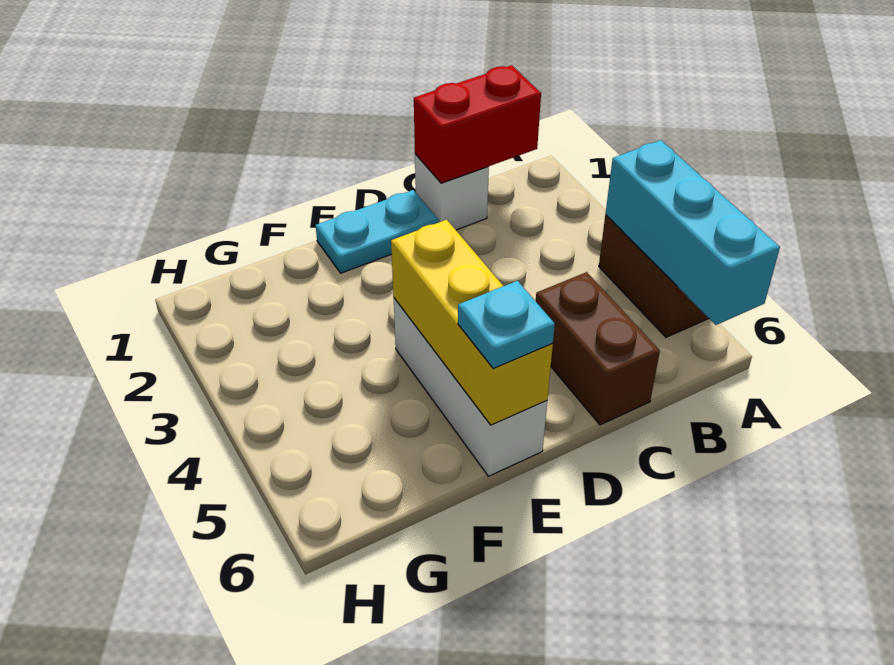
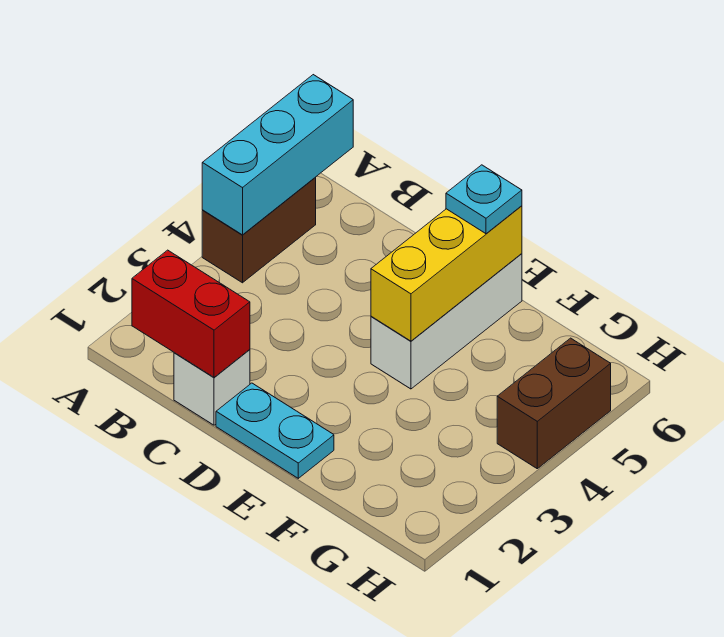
brown brick C5:C6 level 1 -> brown brick H4:H5 level 1

